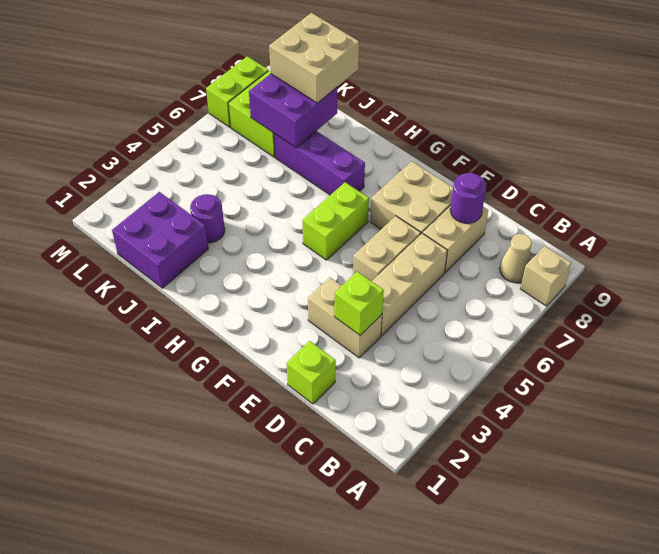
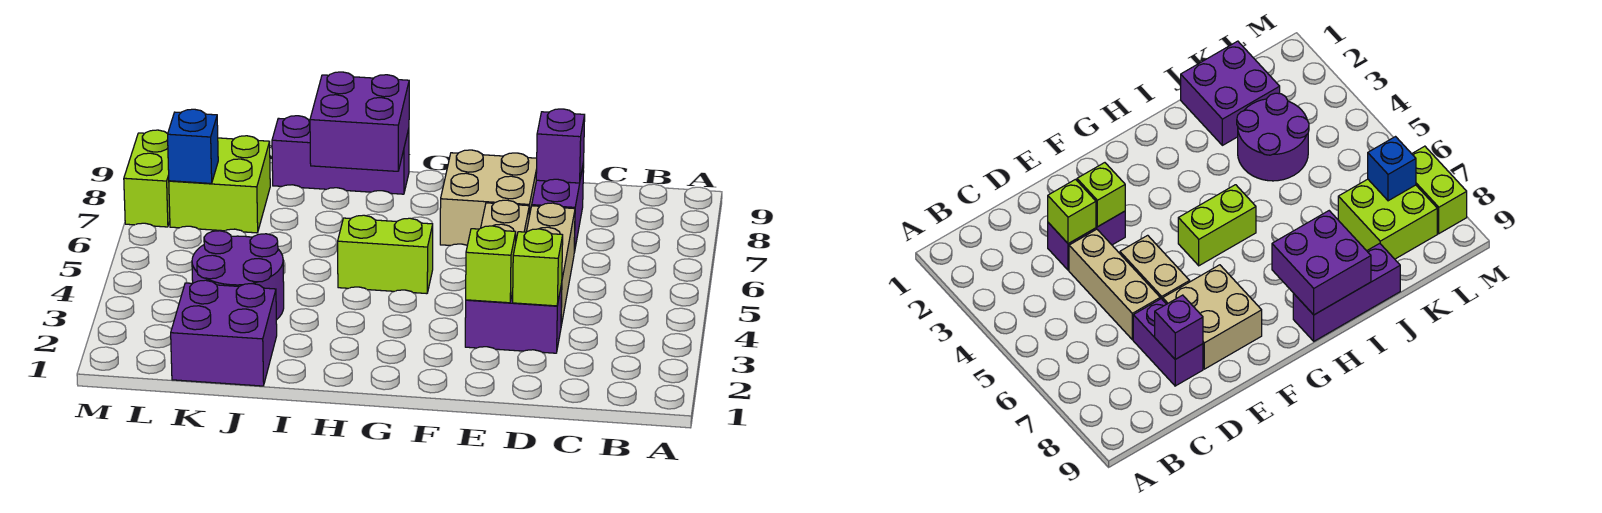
tan brick A8 level 1 -> none
tan cone B8 level 1 -> none
lime brick D1 level 1 -> lime brick E3 level 2
tan brick D3:E3 level 1 -> purple brick D3:E3 level 1
tan brick D7:D8 level 1 -> purple brick D7:D8 level 1
purple round brick D8 level 2 -> purple brick D8 level 2
lime brick G5:G6 level 1 -> lime brick G5:H5 level 1
purple brick H7:J7 level 1 -> purple brick H9:J9 level 1
purple round brick J3 level 1 -> purple round brick J3:K4 level 1
purple brick J7:K8 level 2 -> purple brick H8:I9 level 2
tan brick J8:K9 level 3 -> none
none -> blue brick L7 level 2

